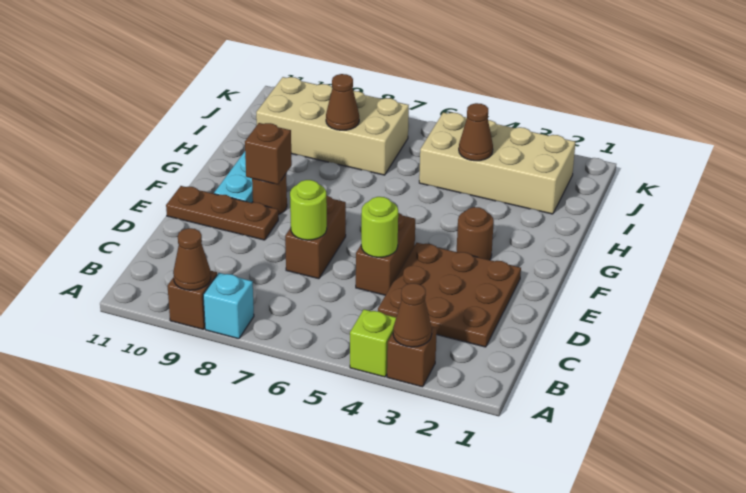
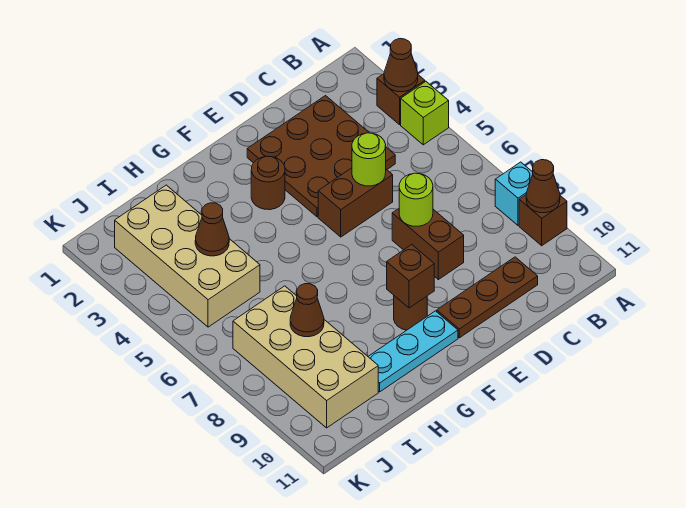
brown brick D7:E7 level 1 -> brown brick D7:D8 level 1
brown plate E9:E11 level 1 -> brown plate C10:E10 level 1

